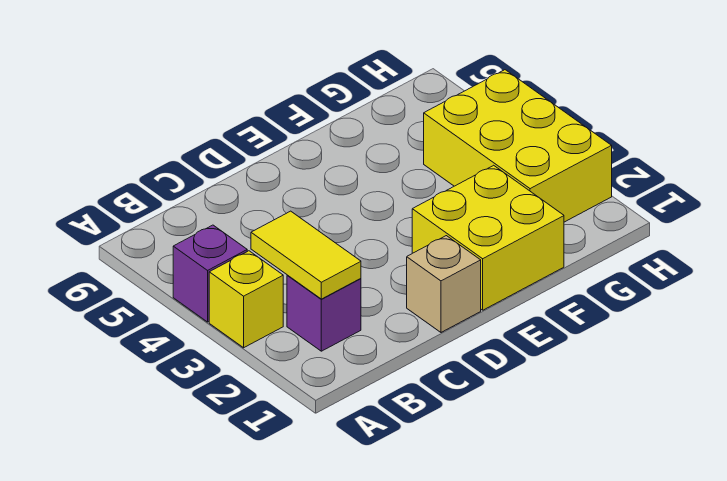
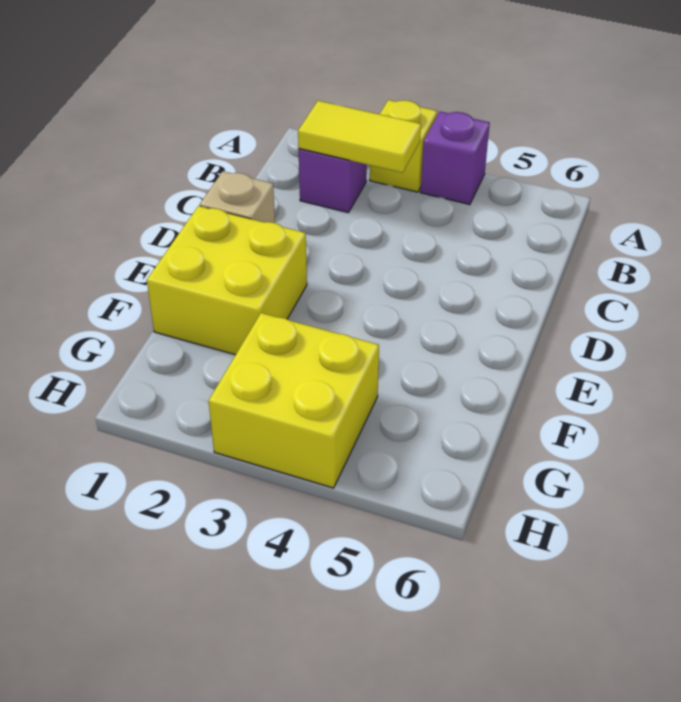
yellow brick G2:H4 level 1 -> yellow brick G3:H4 level 1

